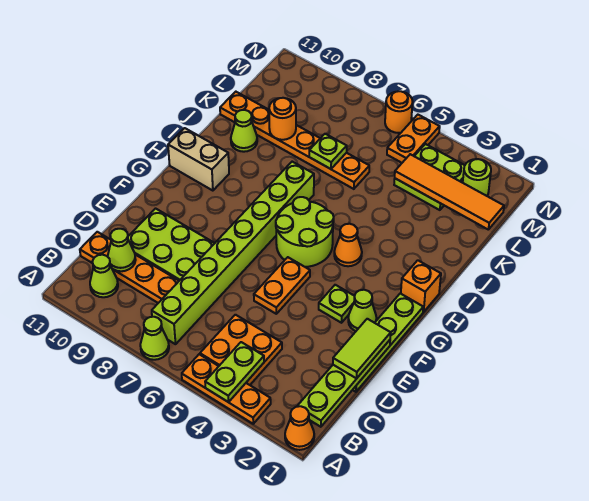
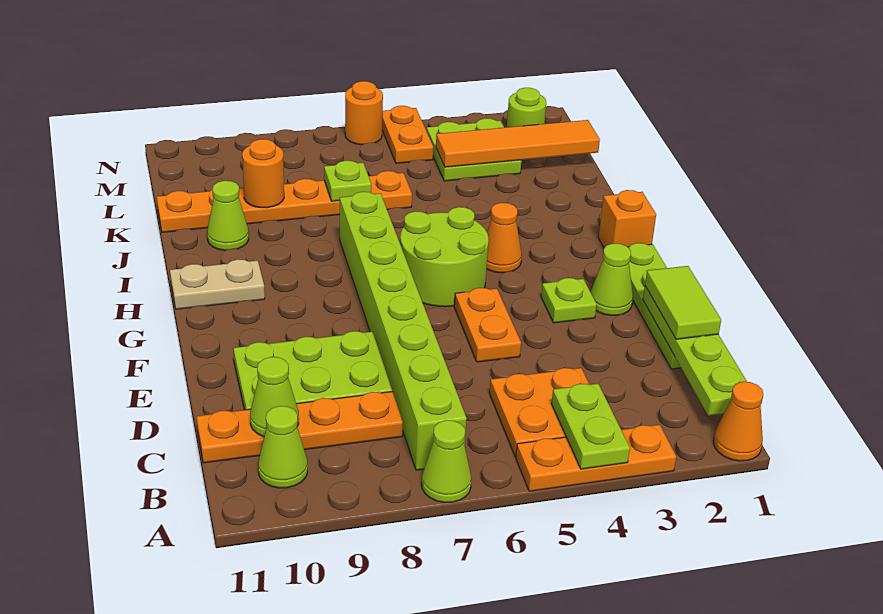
tan brick H10:H11 level 1 -> tan plate H10:H11 level 1

